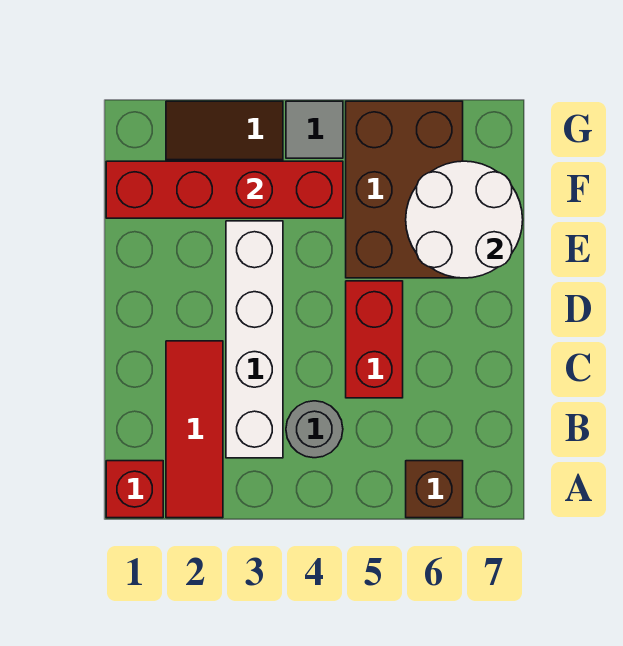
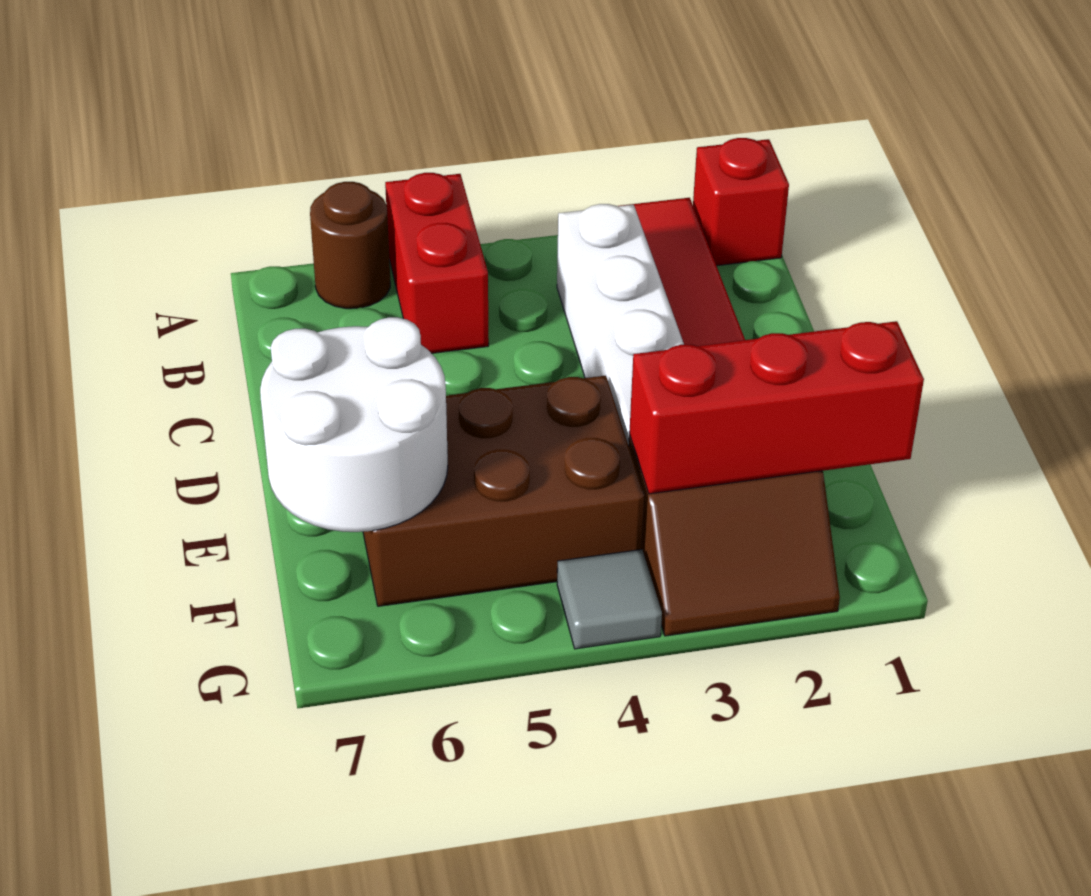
brown brick A6 level 1 -> brown round brick A6 level 1
grey round brick B4 level 1 -> none
red brick C5:D5 level 1 -> red brick A5:B5 level 1
brown brick E5:G6 level 1 -> brown brick E4:F6 level 1
red brick F1:F4 level 2 -> red brick F1:F3 level 2

